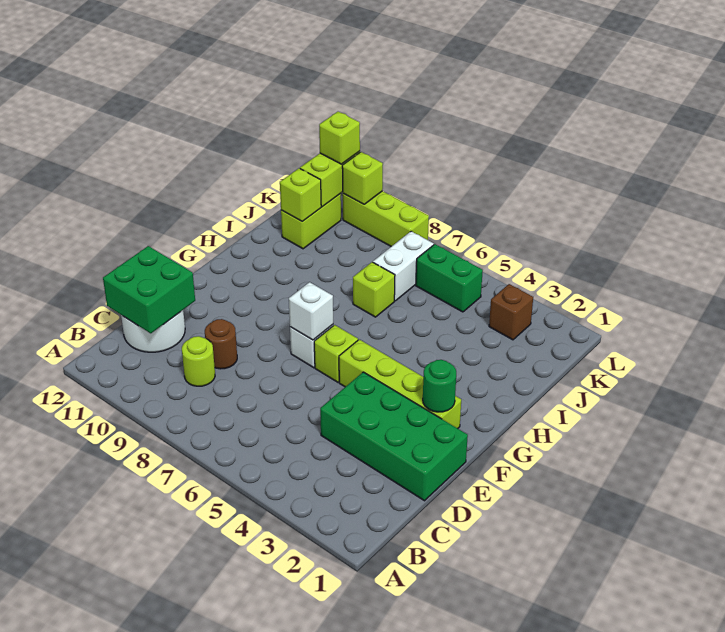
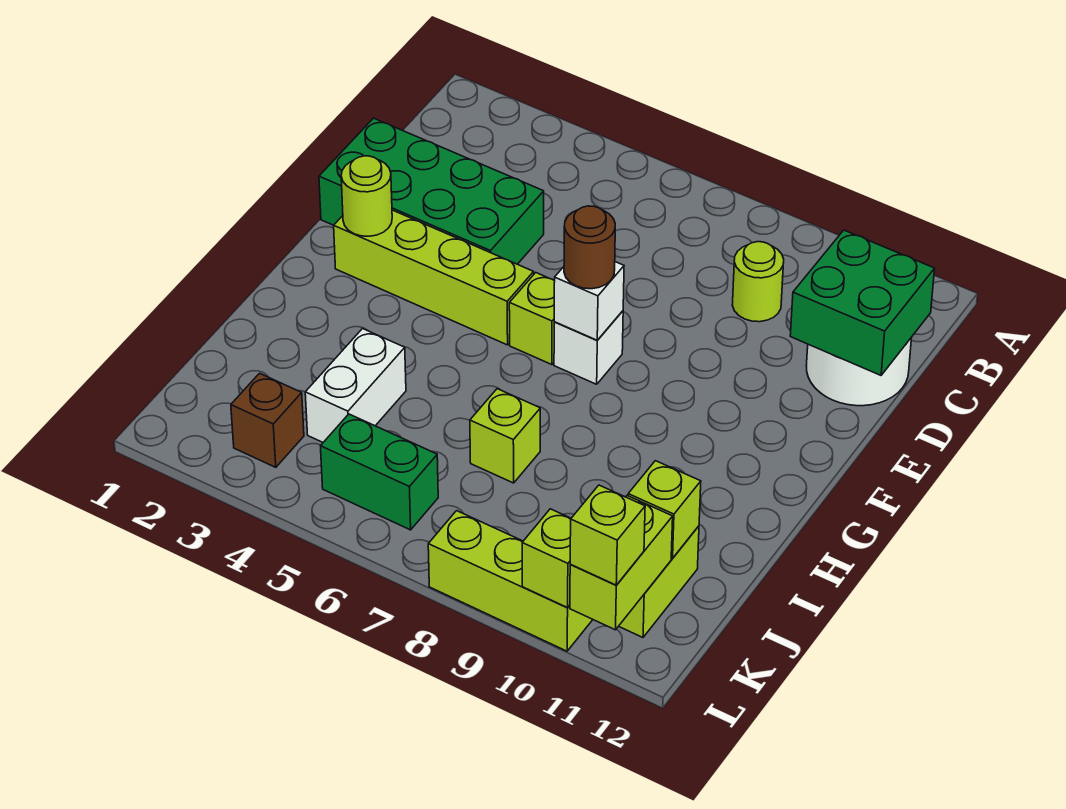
brown round brick D9 level 1 -> brown round brick F7 level 3
green round brick F2 level 2 -> lime round brick F2 level 2
white brick J7:K7 level 1 -> white brick I4:J4 level 1

